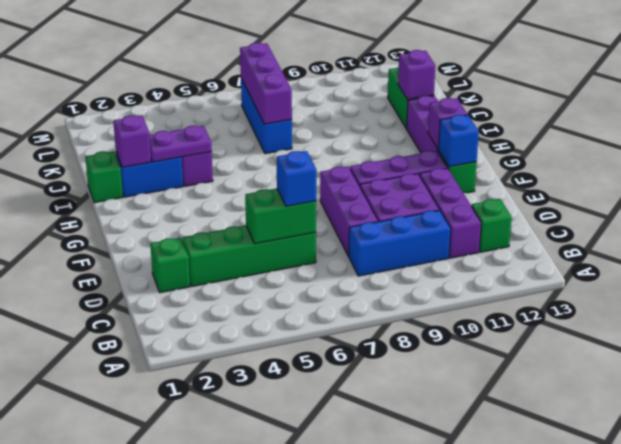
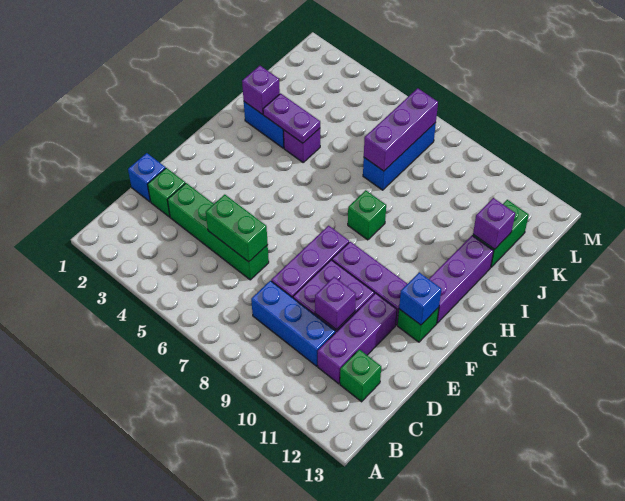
blue brick D6 level 3 -> blue brick D1 level 1
purple brick G12 level 2 -> purple brick D10 level 2
green brick I1 level 1 -> green brick H8 level 1

